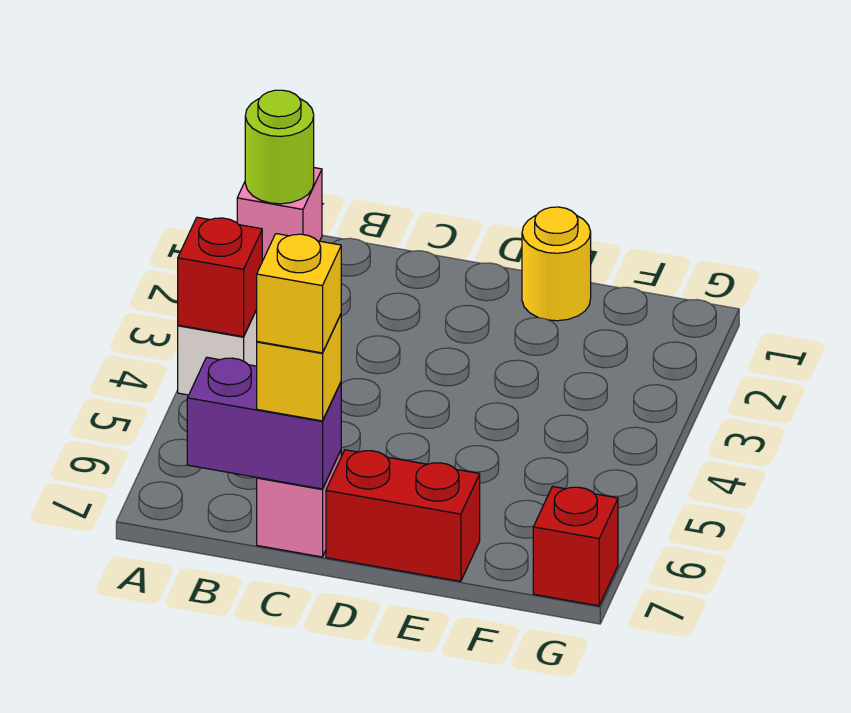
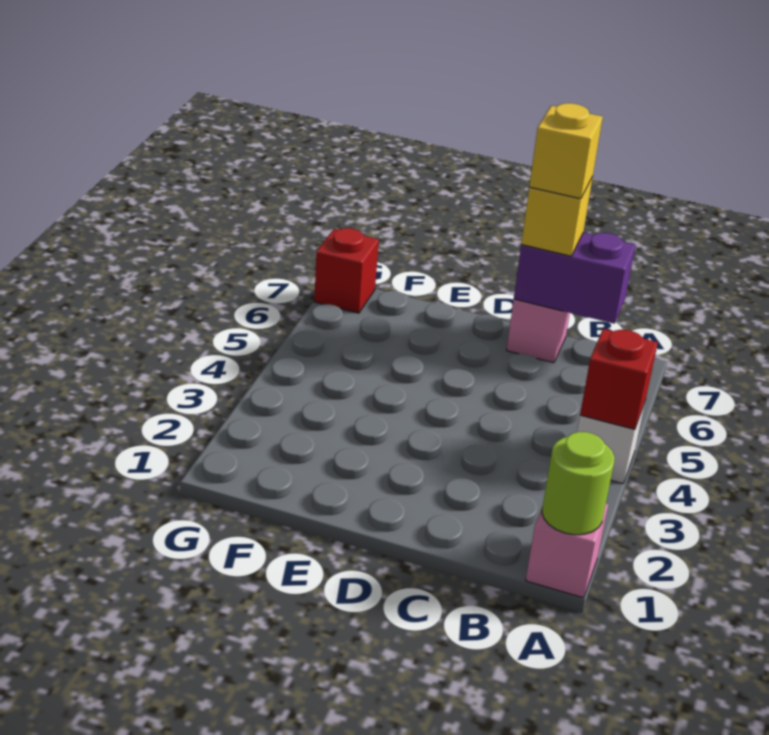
red brick D7:E7 level 1 -> none
yellow round brick E1 level 1 -> none

